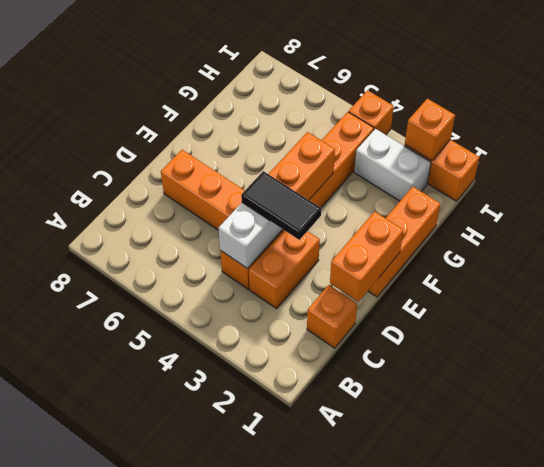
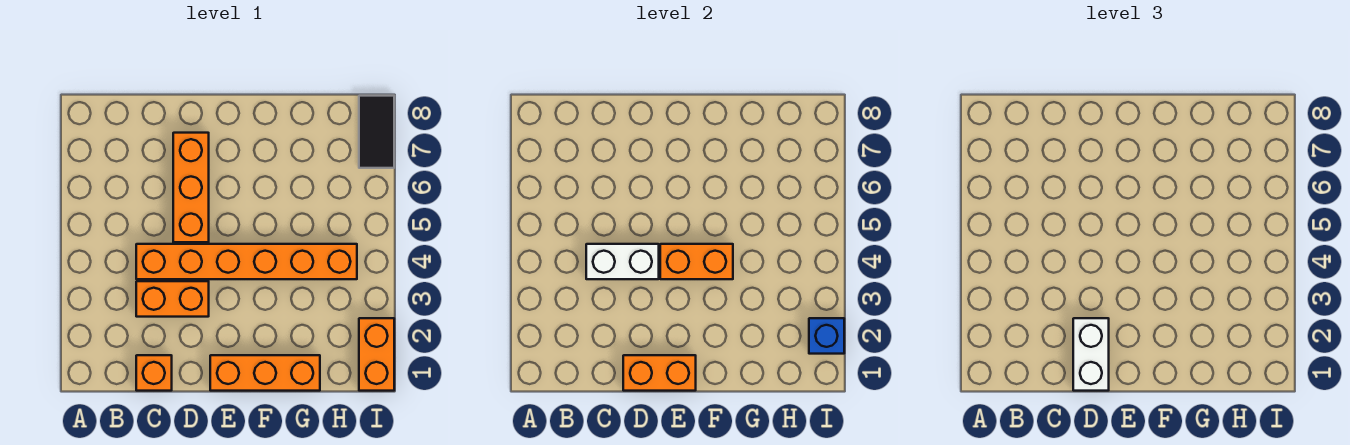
black tile D3:D4 level 3 -> black tile I7:I8 level 1
white brick H2:H3 level 1 -> white brick D1:D2 level 3
orange brick I2 level 2 -> blue brick I2 level 2
orange brick I4 level 1 -> none

